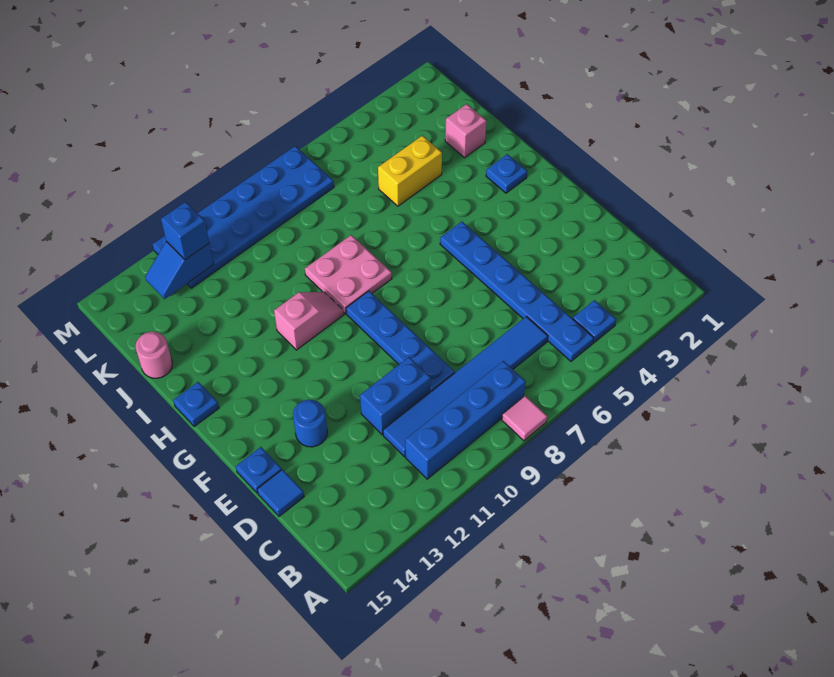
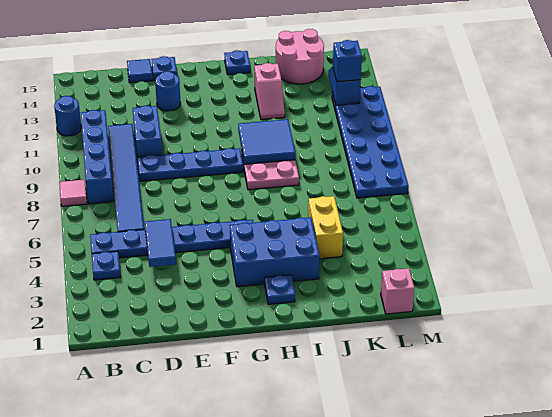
none -> blue round brick A12 level 1
none -> blue tile D4:D5 level 2
none -> blue brick G3:I4 level 1
none -> blue tile H9:I10 level 2
pink slope H10:H11 level 1 top 11 -> pink slope I12:I13 level 1 top 13
pink brick J2 level 1 -> pink brick L1 level 1
pink round brick J15 level 1 -> pink round brick J14:K15 level 1

